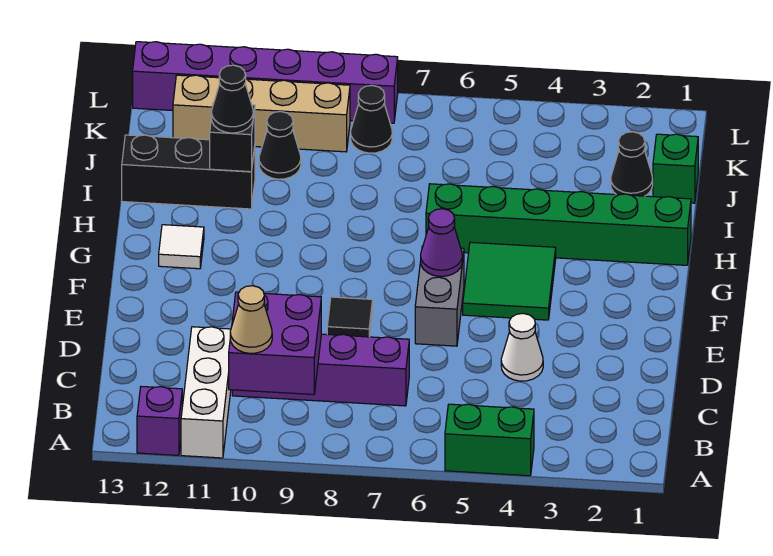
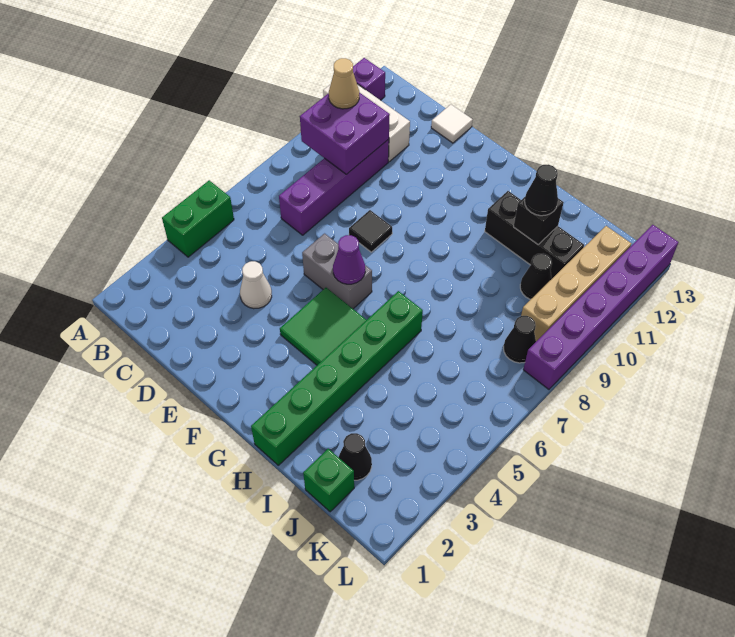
white tile G12 level 1 -> white tile D13 level 1
black brick I11:I13 level 1 -> black brick H11:J11 level 1

